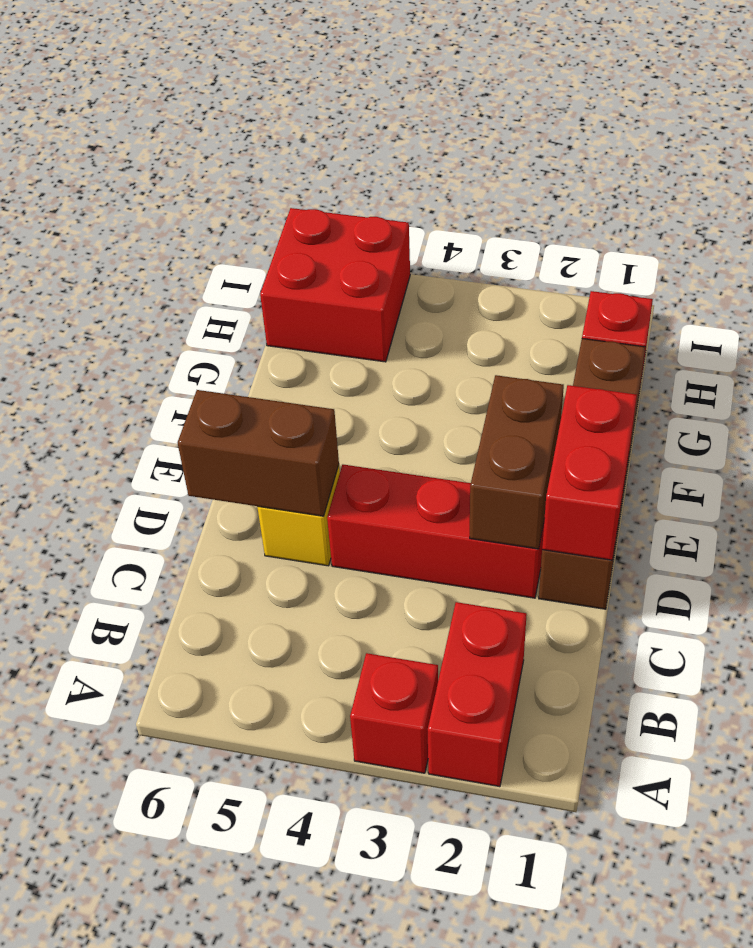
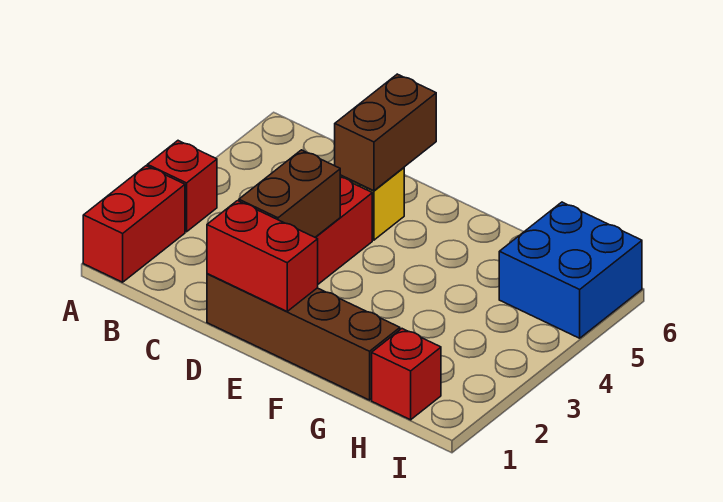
red brick A2:B2 level 1 -> red brick A1:A2 level 1
brown brick D2:E2 level 2 -> brown brick D2:D3 level 2
red brick H5:I6 level 1 -> blue brick H5:I6 level 1

